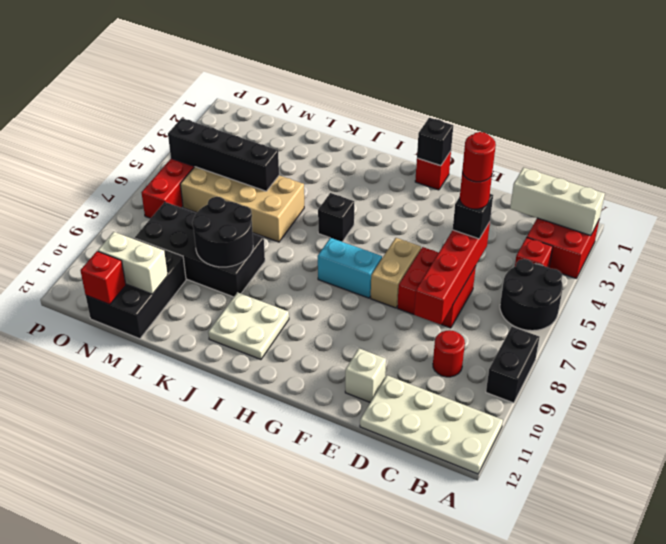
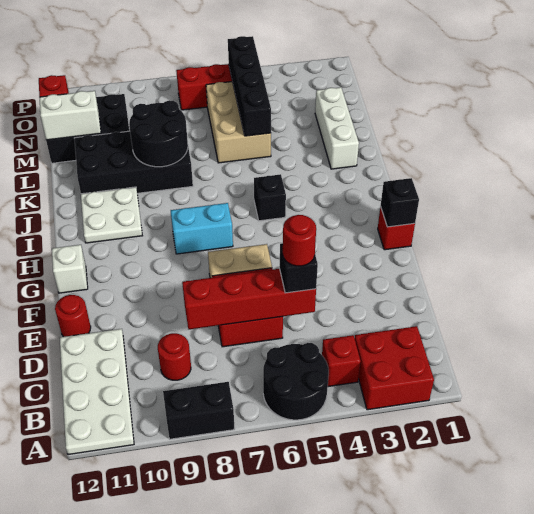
white brick A2:C2 level 2 -> white brick K2:M2 level 1
red round brick D5 level 5 -> red round brick E12 level 1
white brick E11 level 1 -> white brick G12 level 1
cyan brick G7:H7 level 1 -> cyan brick H7:H8 level 1
tan brick K5:N6 level 1 -> tan brick L5:N6 level 1
black brick K8:N9 level 1 -> black brick K8:L11 level 1
white brick M11:N11 level 2 -> white brick M11:M12 level 2

